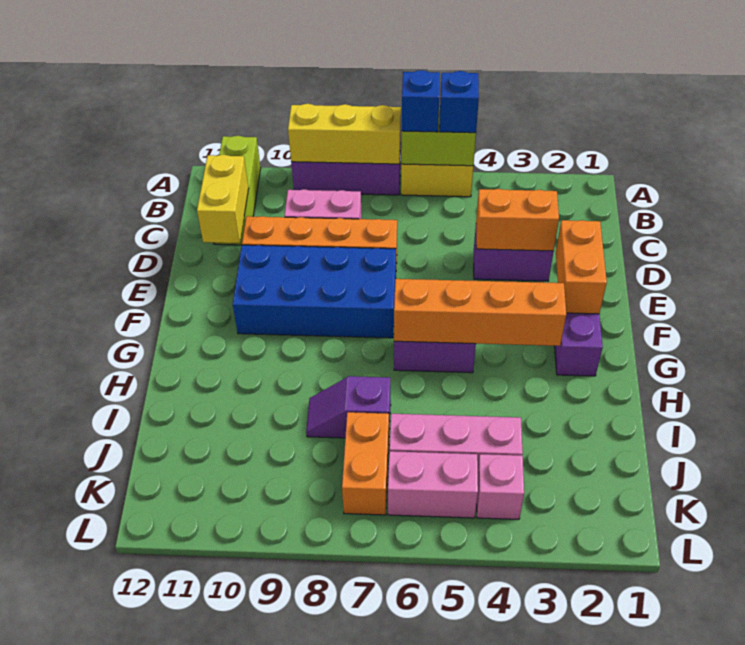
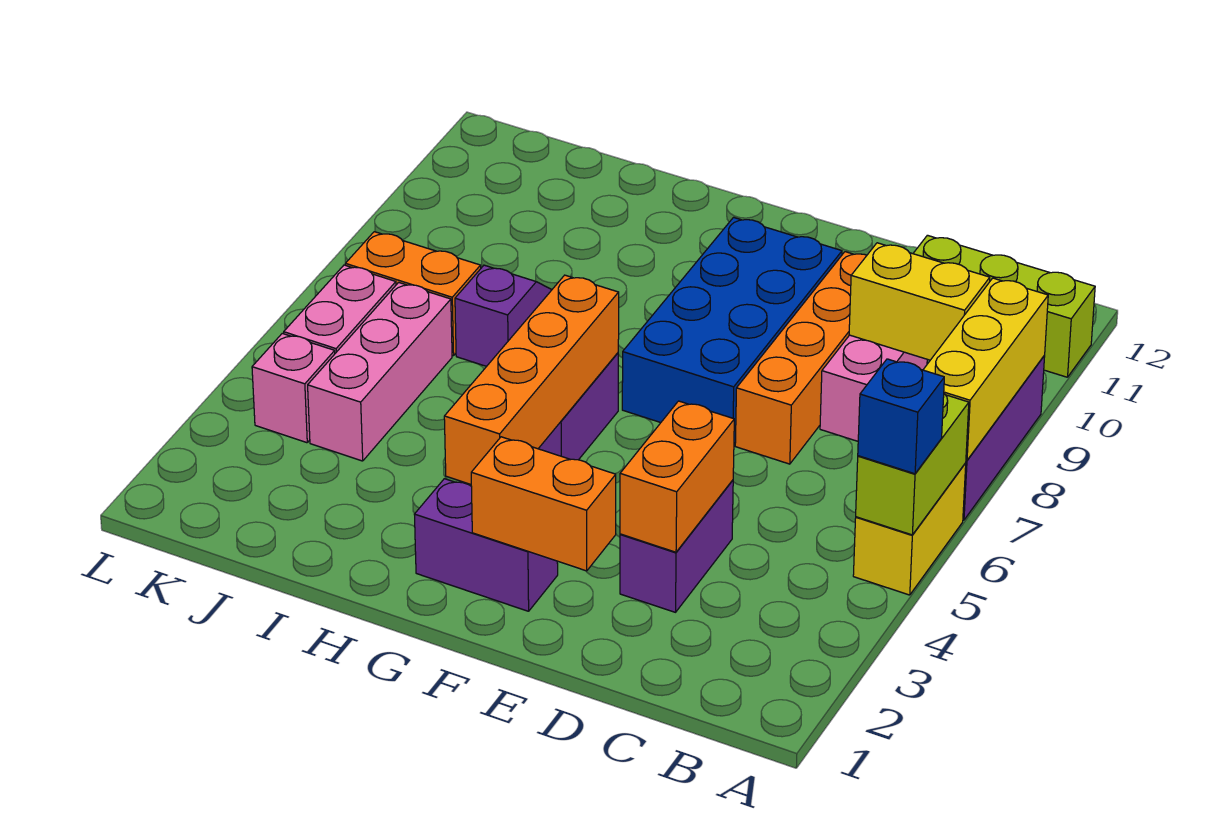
blue brick A6 level 3 -> none
yellow brick C11:D11 level 2 -> yellow brick B9:C9 level 2

